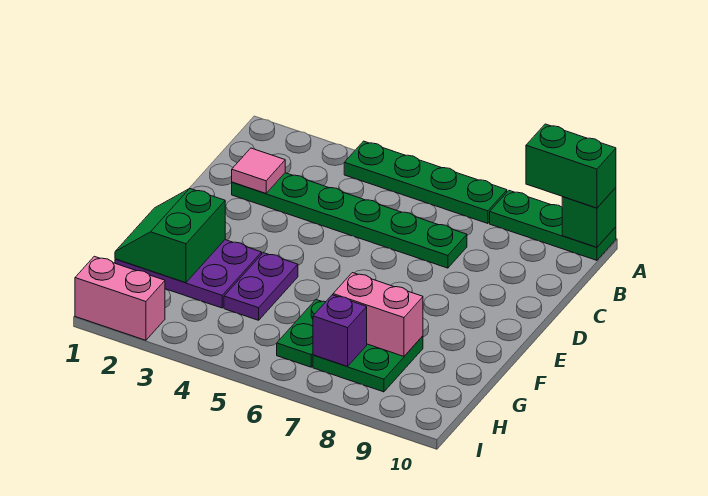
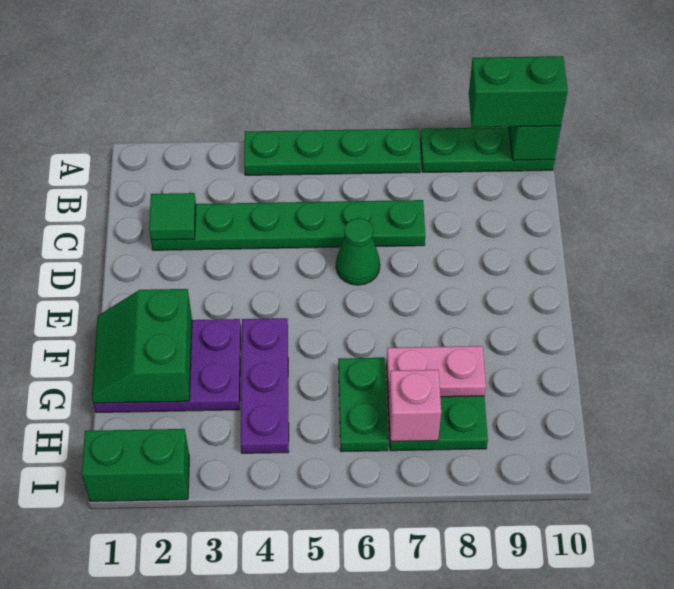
pink tile C2 level 2 -> green tile C2 level 2
none -> green cone D6 level 1
purple plate F4:G4 level 1 -> purple plate F4:H4 level 1
pink brick G7:G8 level 2 -> pink plate G7:G8 level 2
purple brick H7 level 2 -> pink brick H7 level 2
pink brick I1:I2 level 1 -> green brick I1:I2 level 1

